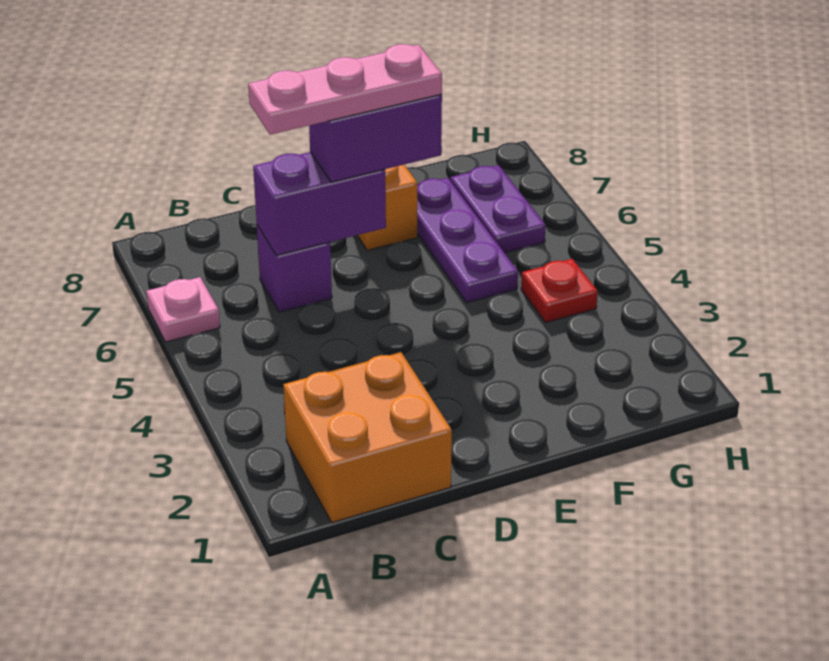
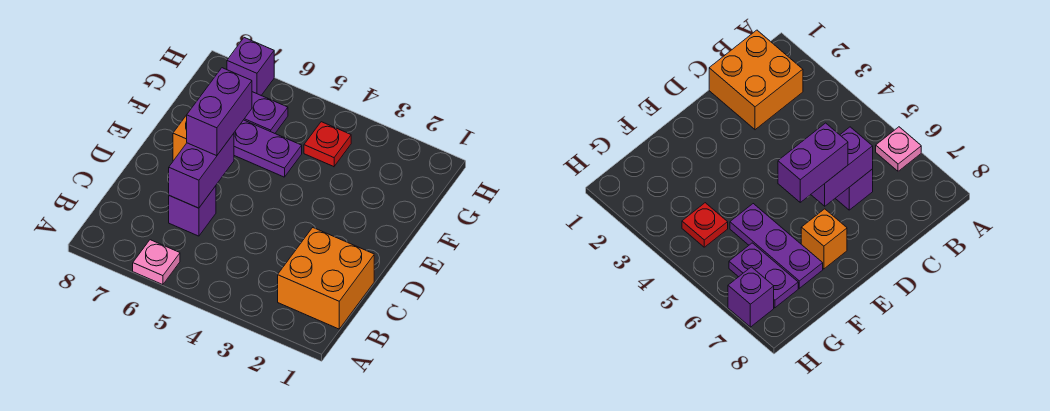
pink plate C6:E6 level 4 -> none
none -> purple brick H7 level 1

